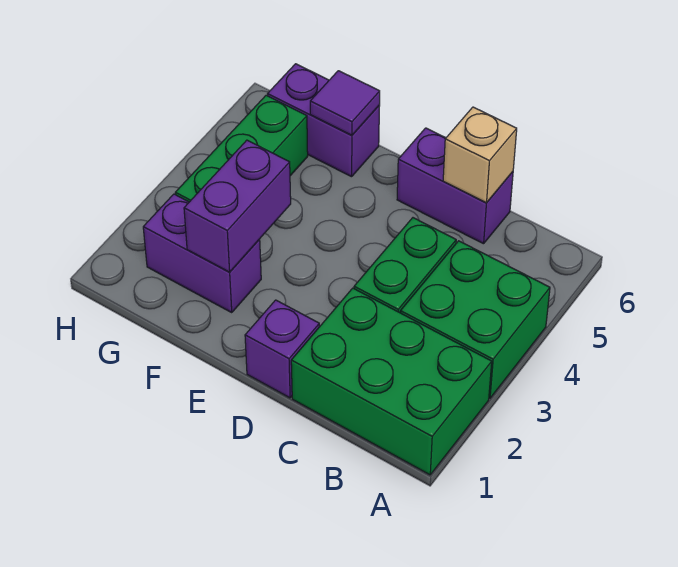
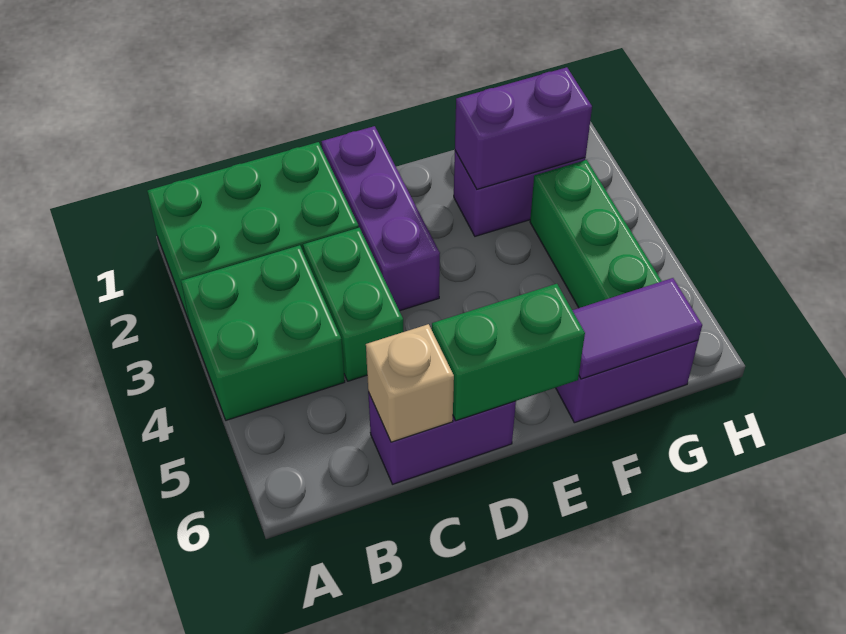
purple brick D1 level 1 -> purple brick D1:D3 level 1
none -> green brick D6:E6 level 2
purple brick F2:F3 level 2 -> purple brick F2:G2 level 2
purple tile F6 level 2 -> purple tile F6:G6 level 2

